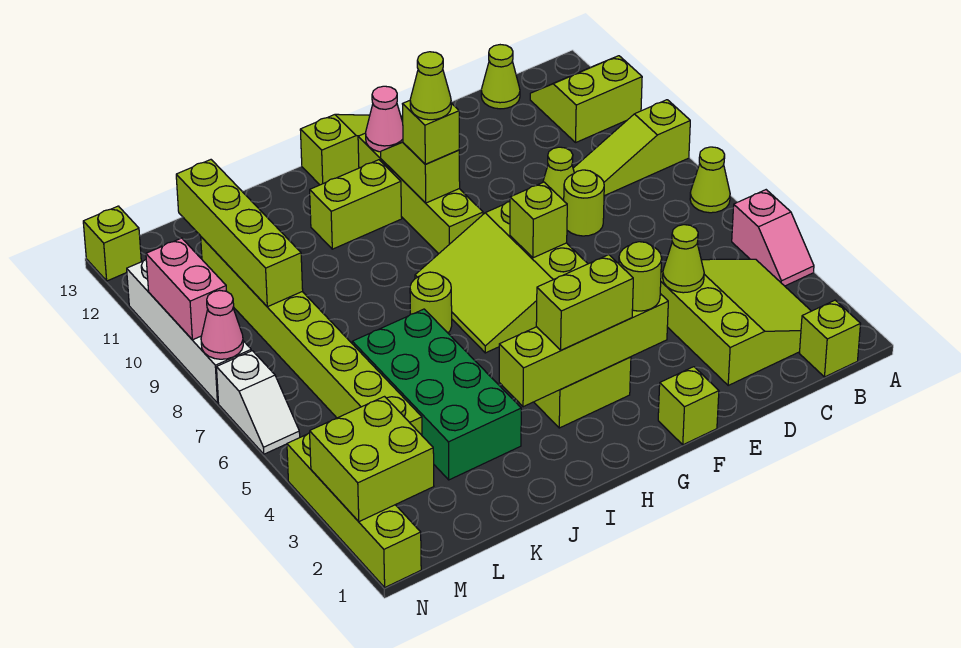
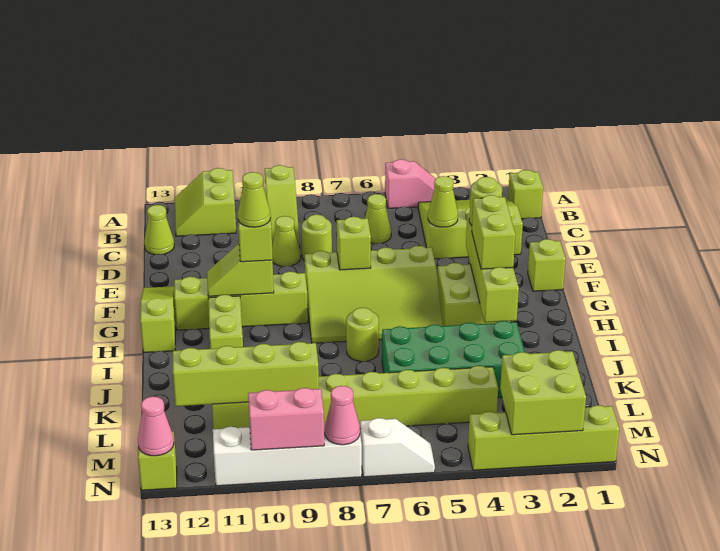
lime cone A7 level 1 -> lime cone C6 level 1
lime slope F6:H8 level 1 top F -> lime slope F5:H8 level 1 top F
pink cone G12 level 2 -> pink cone N13 level 2

